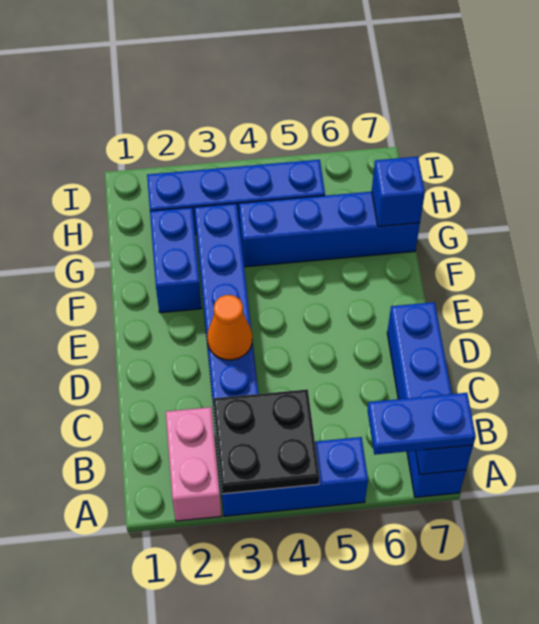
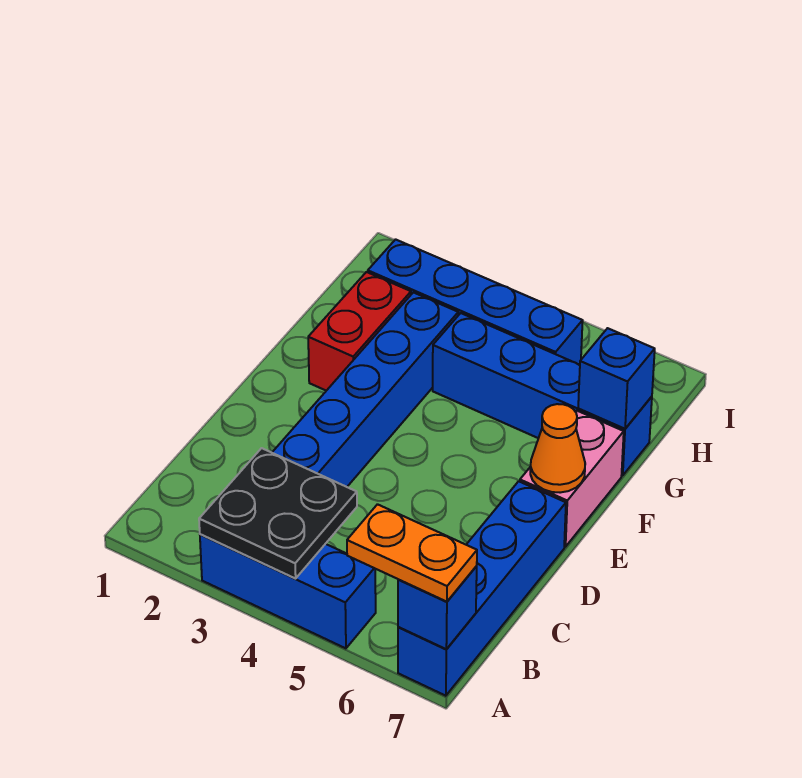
pink brick A2:B2 level 1 -> pink brick E7:F7 level 1
blue plate A6:A7 level 3 -> orange plate A6:A7 level 3
orange cone D3 level 2 -> orange cone E7 level 2
blue brick F2:G2 level 1 -> red brick F2:G2 level 1

